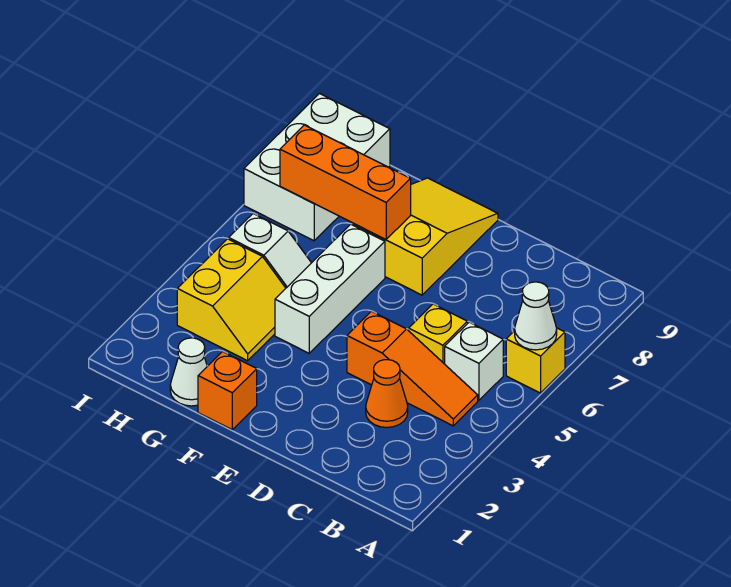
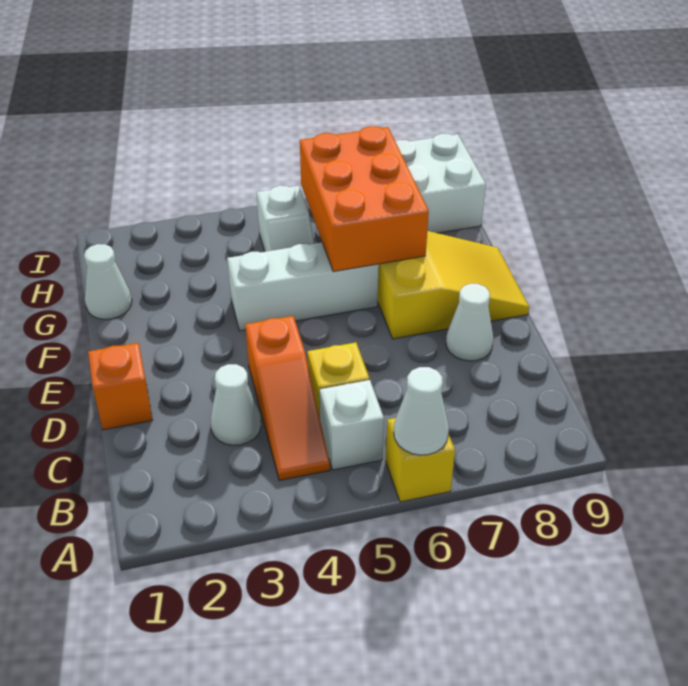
orange cone C3 level 1 -> white cone C3 level 1
none -> white cone D8 level 1
orange brick F1 level 1 -> orange brick D1 level 1
orange brick F7:H7 level 2 -> orange brick F6:H7 level 2
yellow slope G3:H4 level 1 top H -> none

